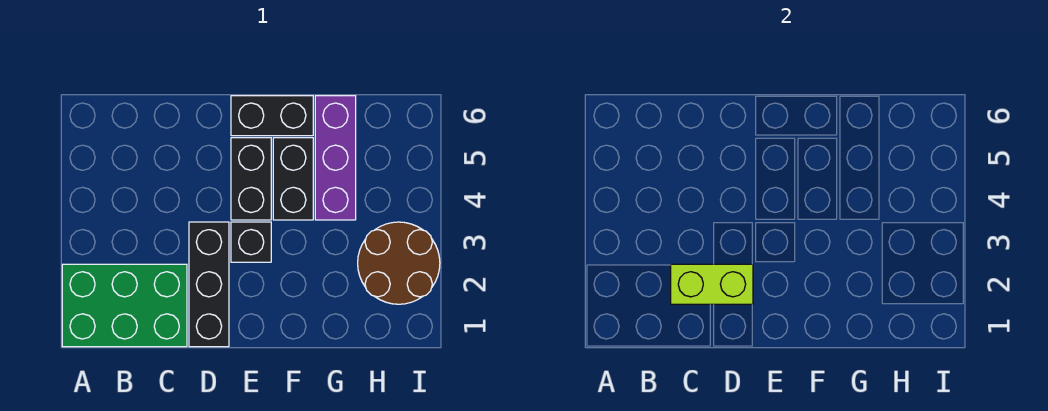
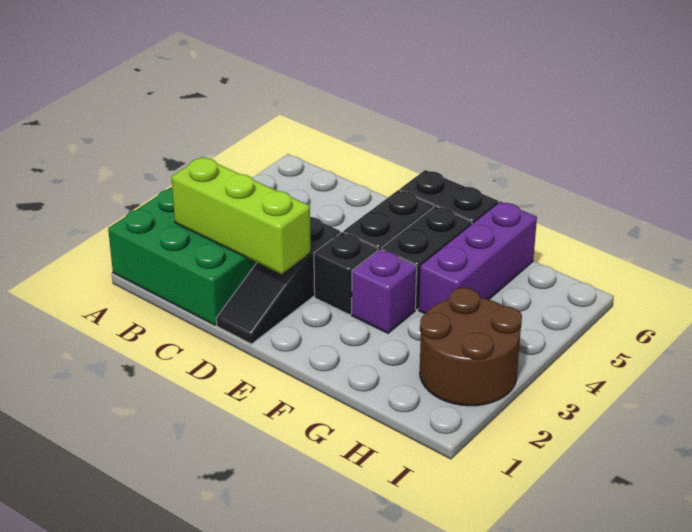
lime brick C2:D2 level 2 -> lime brick B2:D2 level 2
black brick D1:D3 level 1 -> black slope D1:D3 level 1 top 3
none -> purple brick F3 level 1

